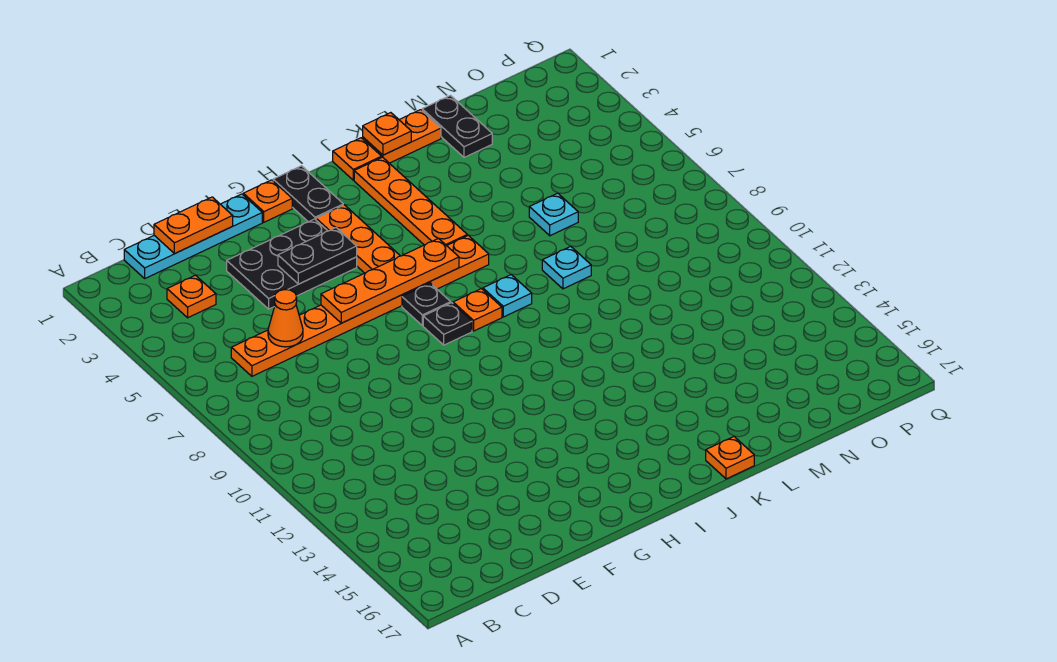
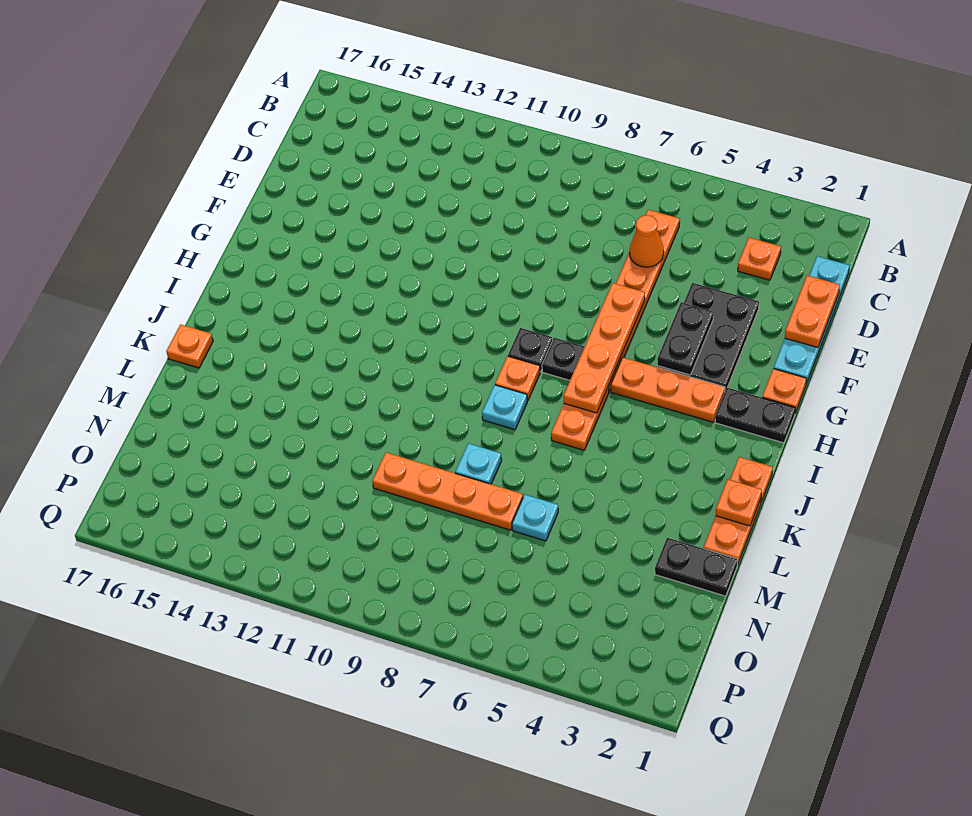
orange plate J2:J5 level 1 -> orange plate M7:M10 level 1

